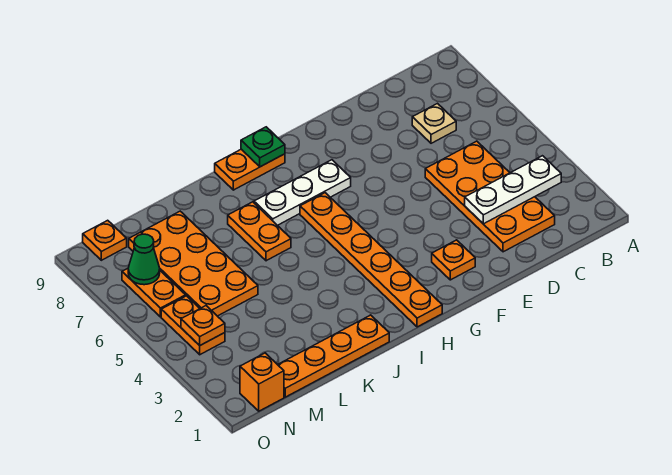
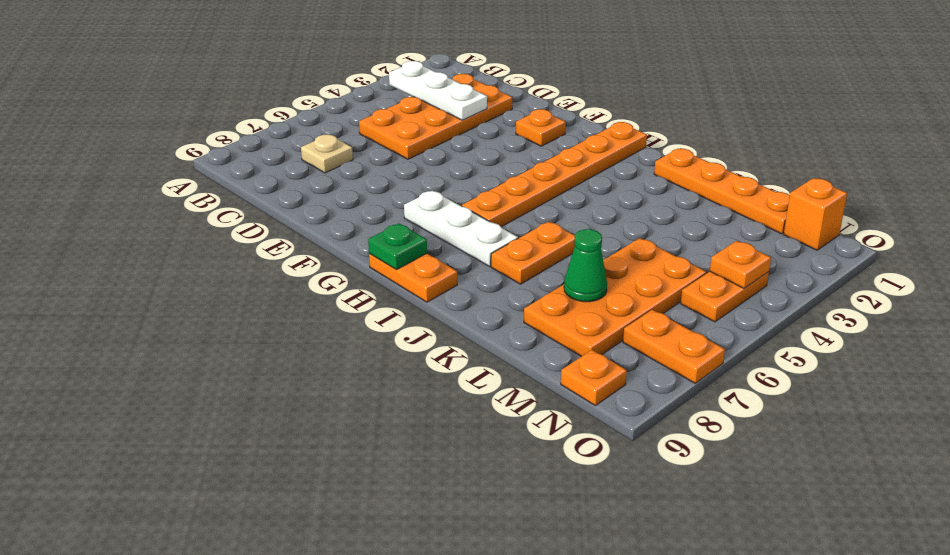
orange plate N6:N7 level 1 -> orange plate N7:O7 level 1
green cone N7 level 2 -> green cone L7 level 2

